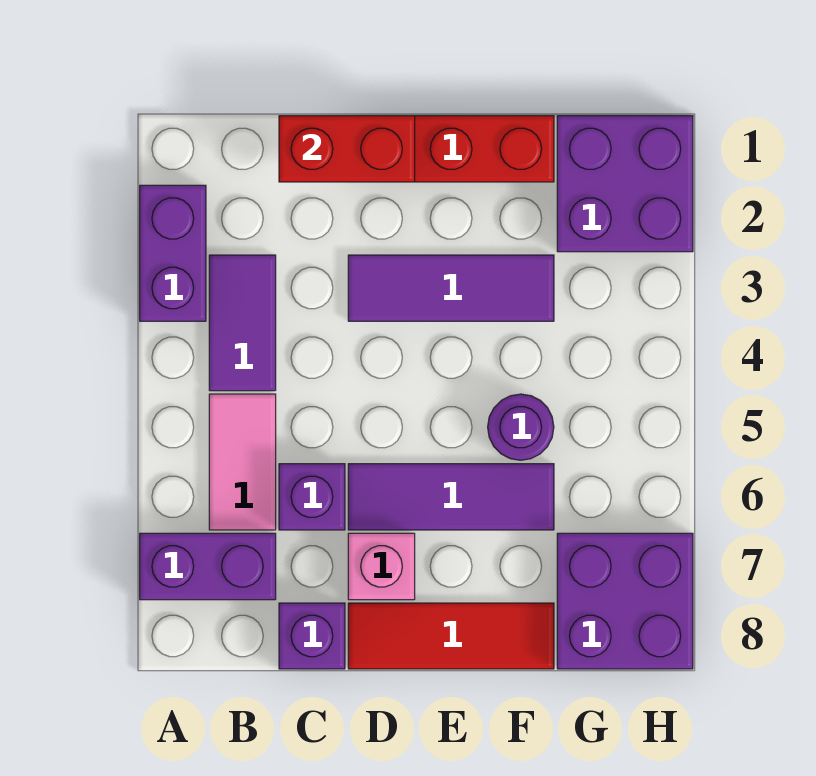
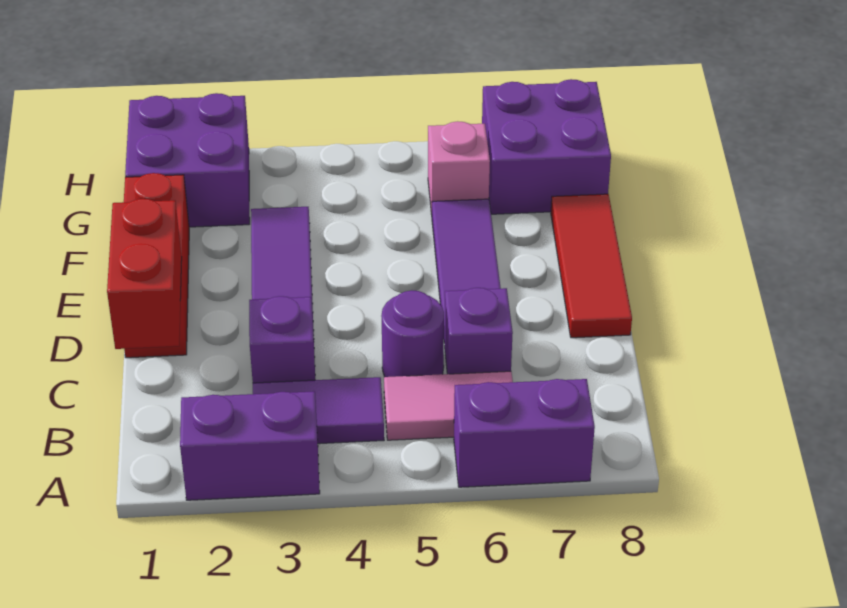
purple brick A7:B7 level 1 -> purple brick A6:A7 level 1
purple brick C8 level 1 -> purple brick C3 level 1
pink brick D7 level 1 -> pink brick G6 level 1
purple round brick F5 level 1 -> purple round brick C5 level 1

